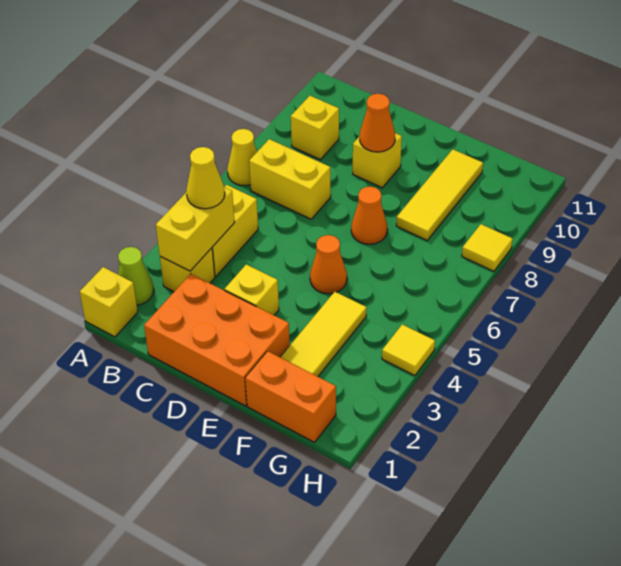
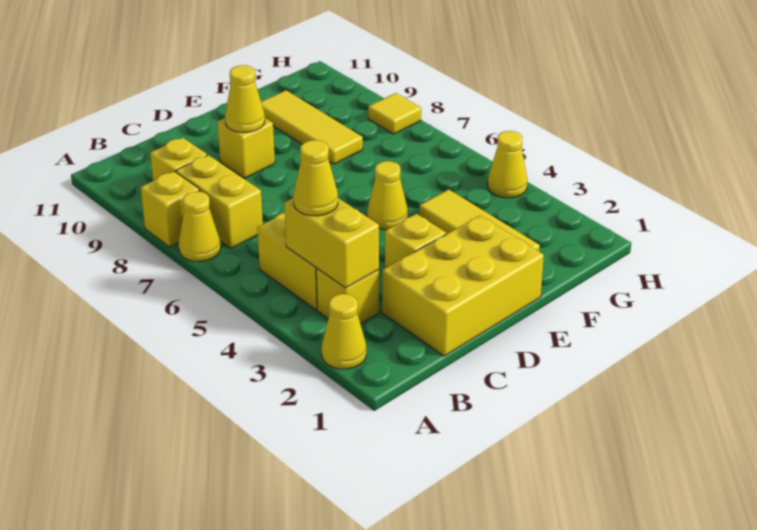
yellow brick A1 level 1 -> yellow brick A8 level 1
lime cone A2 level 1 -> yellow cone A2 level 1
yellow brick B7:C7 level 1 -> yellow brick B7:B8 level 1
orange brick C1:E2 level 1 -> yellow brick C1:E2 level 1
orange cone D9 level 2 -> yellow cone D9 level 2
orange cone E5 level 1 -> yellow cone E5 level 1
orange cone E7 level 1 -> none
orange brick F1:G1 level 1 -> none
yellow tile H4 level 1 -> yellow cone H4 level 1

